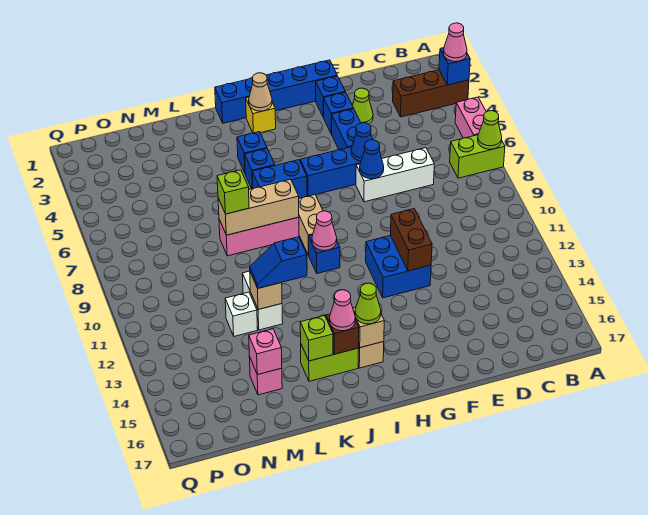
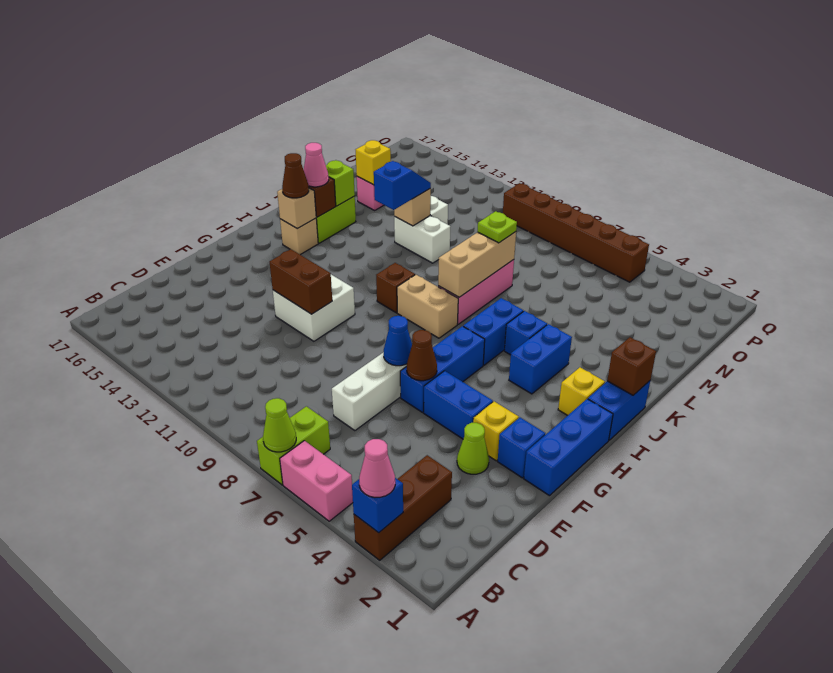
blue brick F3 level 1 -> yellow brick F3 level 1
blue cone F6 level 2 -> brown cone F6 level 2
blue brick F11:G12 level 1 -> white brick F11:G12 level 1
tan cone I2 level 2 -> none
blue brick I10 level 1 -> brown brick I10 level 1
pink cone I10 level 2 -> none
lime cone I15 level 3 -> brown cone I15 level 3
none -> brown brick J1 level 2
blue brick J4 level 1 -> blue brick I4:J4 level 1
lime brick L8 level 3 -> lime plate L8 level 3
pink brick M15 level 2 -> yellow brick M15 level 2
none -> brown brick P5:P10 level 1

